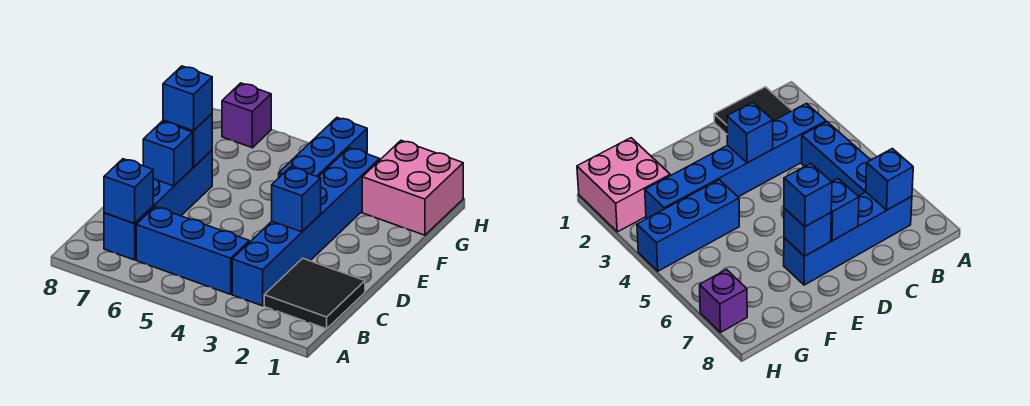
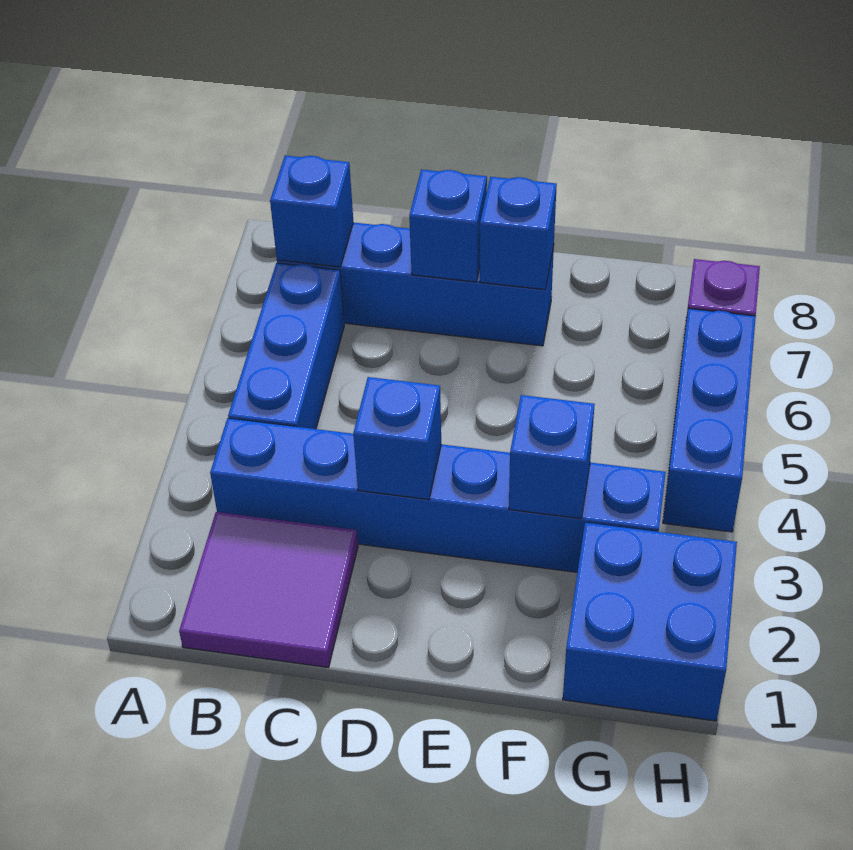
black tile B1:C2 level 1 -> purple tile B1:C2 level 1
blue brick E7 level 3 -> blue brick F3 level 2
blue brick F4:H4 level 1 -> blue brick H4:H6 level 1
pink brick G1:H2 level 1 -> blue brick G1:H2 level 1

